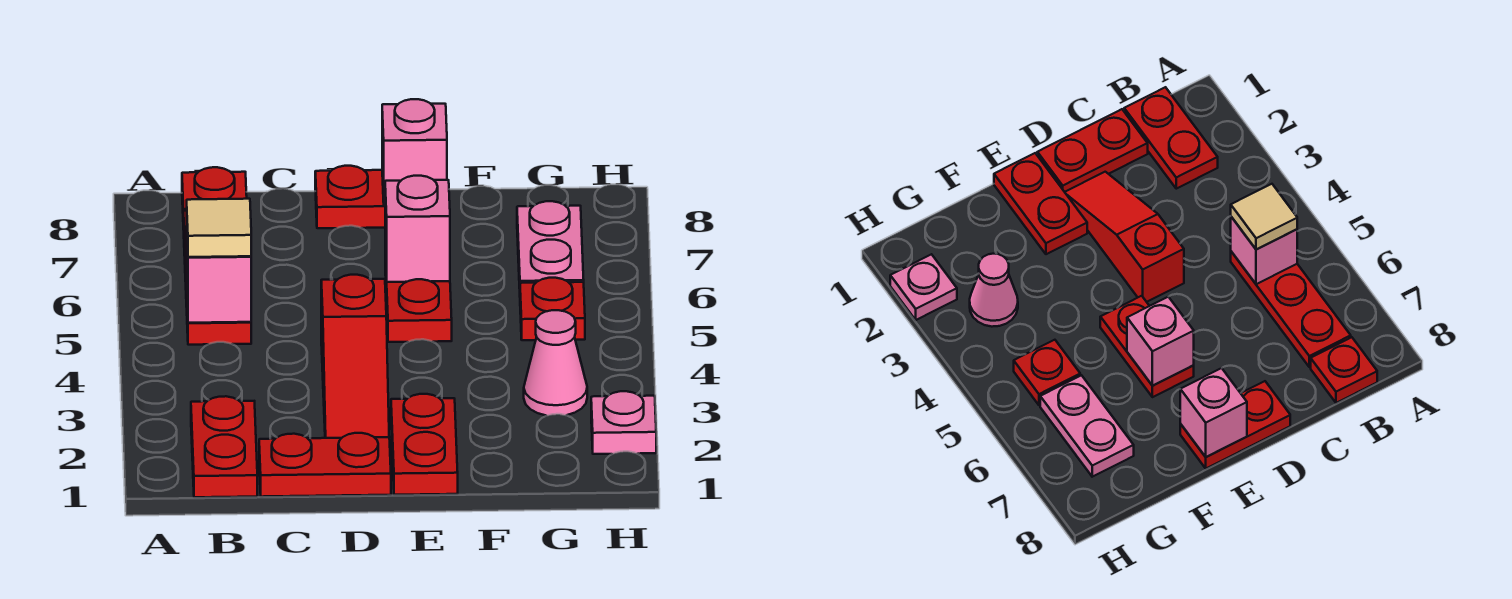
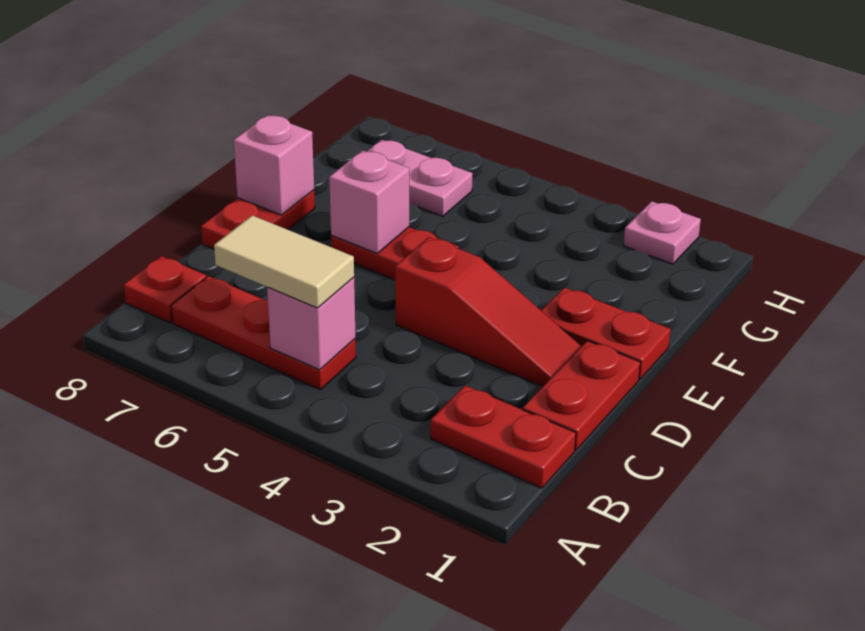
tan tile B5 level 3 -> tan tile B5:B6 level 3
pink cone G3 level 1 -> none
red plate G5 level 1 -> none

